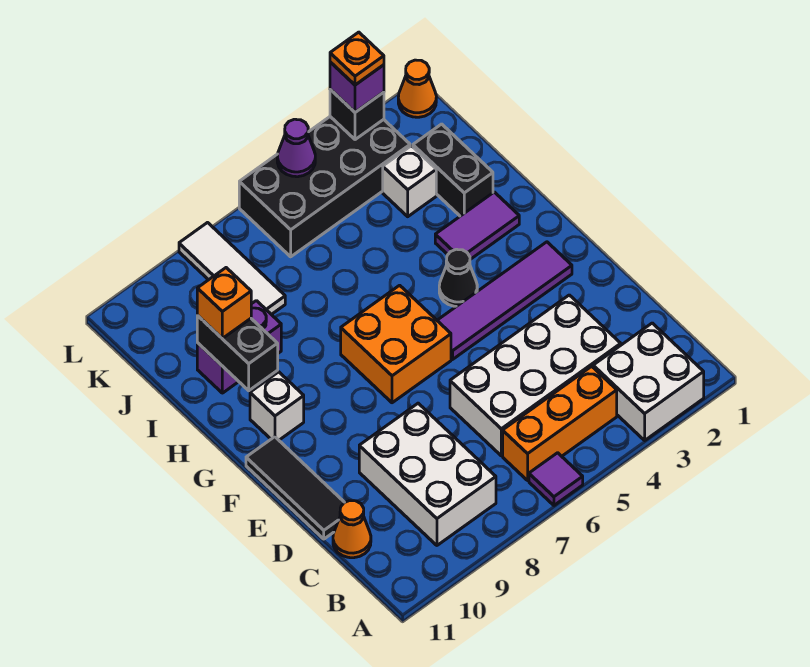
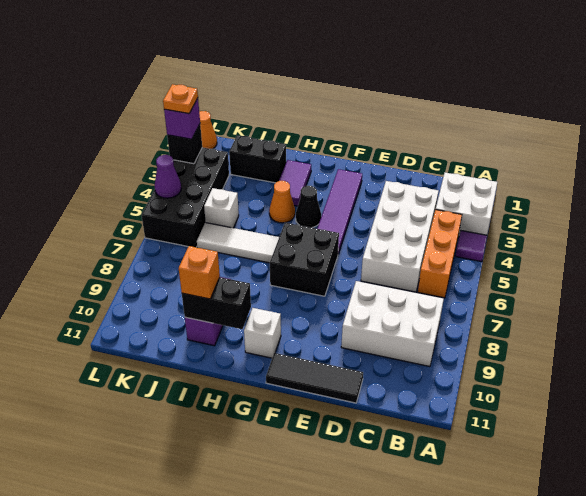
purple tile A6 level 1 -> purple tile A4 level 1
orange cone C11 level 1 -> orange cone H4 level 1
orange brick F6:G7 level 1 -> black brick F6:G7 level 1
white brick J3 level 1 -> white brick J5 level 1
white tile J8:L8 level 1 -> white tile H6:J6 level 1

